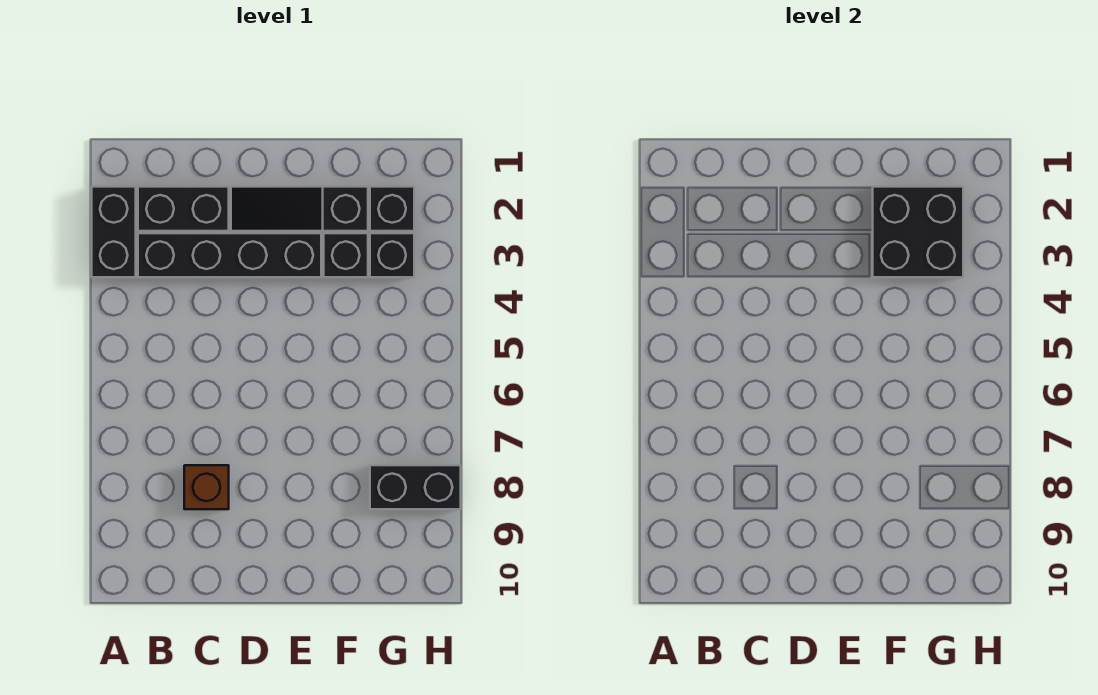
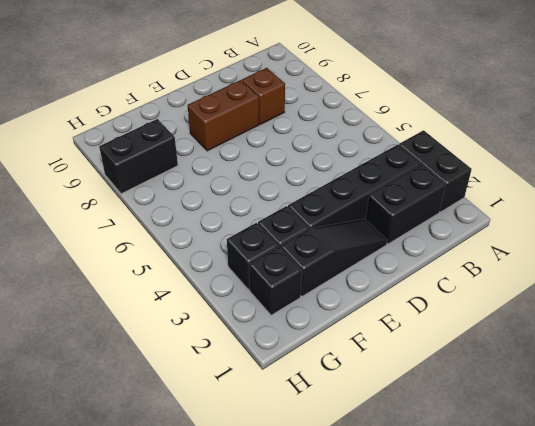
none -> brown brick D8:E8 level 1
black brick F2:G3 level 2 -> none

